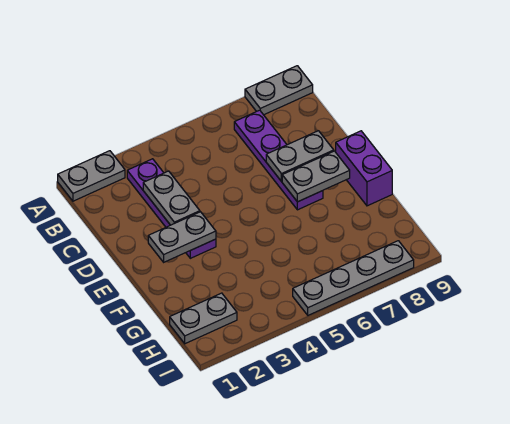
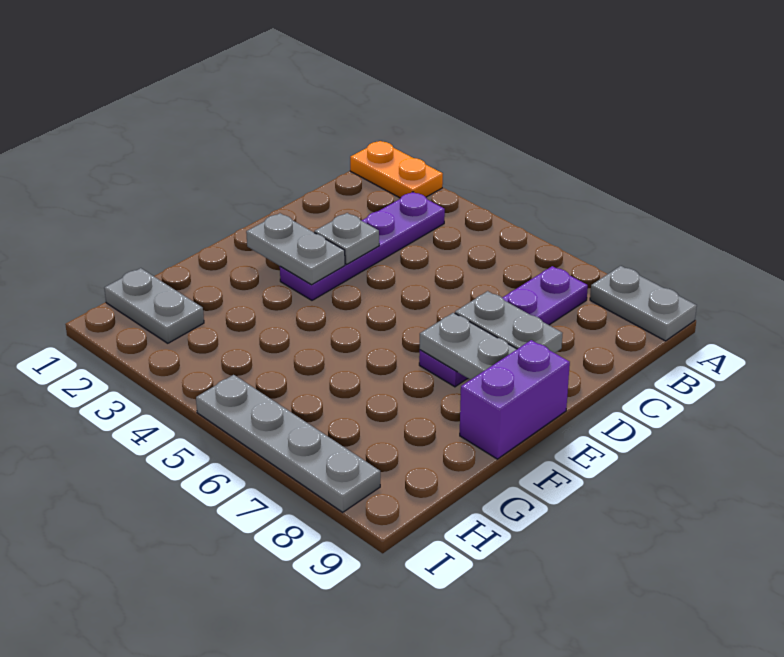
grey plate A1:A2 level 1 -> orange plate A1:A2 level 1
grey plate C3:D3 level 2 -> grey plate D3 level 2

